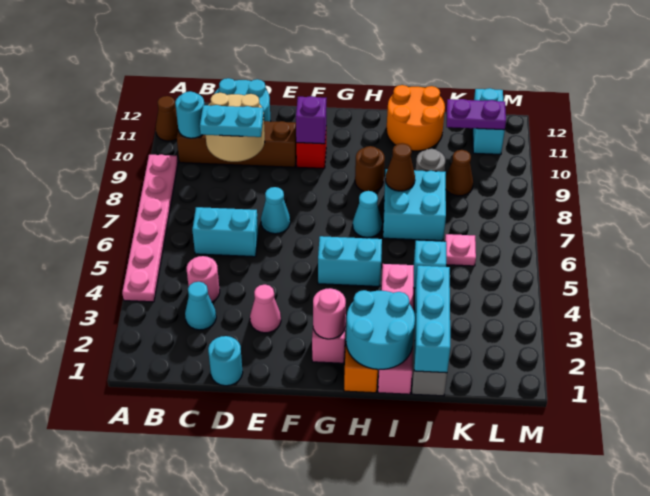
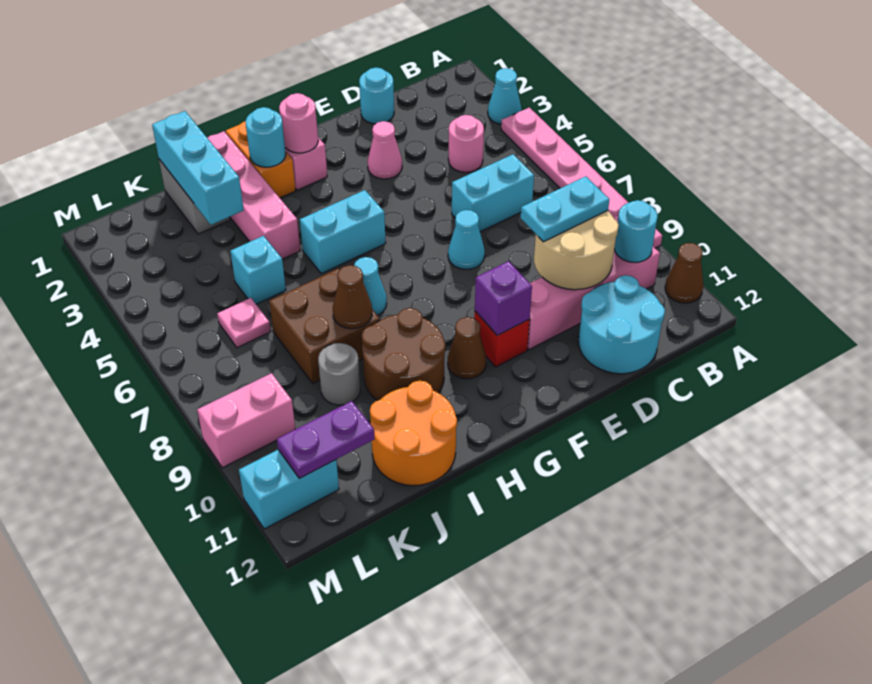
brown brick B10:E10 level 1 -> pink brick B10:E10 level 1
cyan cone C3 level 1 -> cyan cone A3 level 1
cyan round brick H1:I2 level 2 -> cyan round brick H2 level 2
brown round brick H9 level 1 -> brown round brick H9:I10 level 1
cyan brick I7:J8 level 1 -> brown brick I7:J8 level 1
brown cone K9 level 1 -> brown cone G10 level 1
none -> pink brick L9:M9 level 1
cyan brick L11:L12 level 1 -> cyan brick L11:M11 level 1

